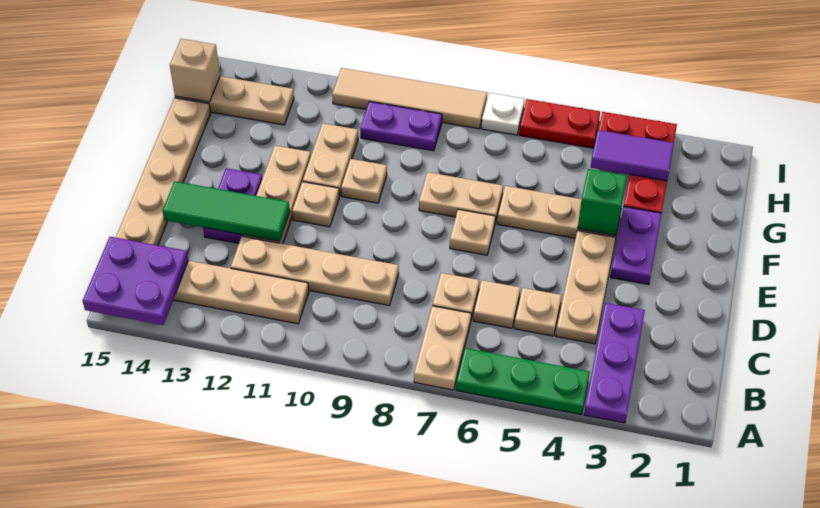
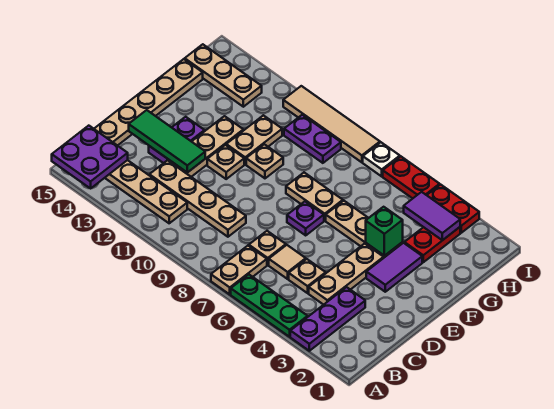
purple plate E3:F3 level 1 -> purple tile E3:F3 level 1
tan plate E7 level 1 -> purple plate E7 level 1
tan brick H15 level 2 -> none

